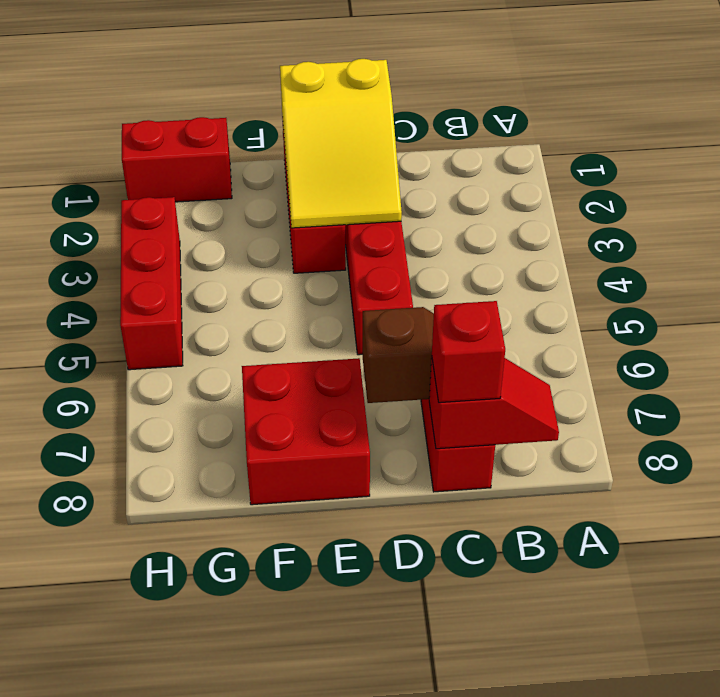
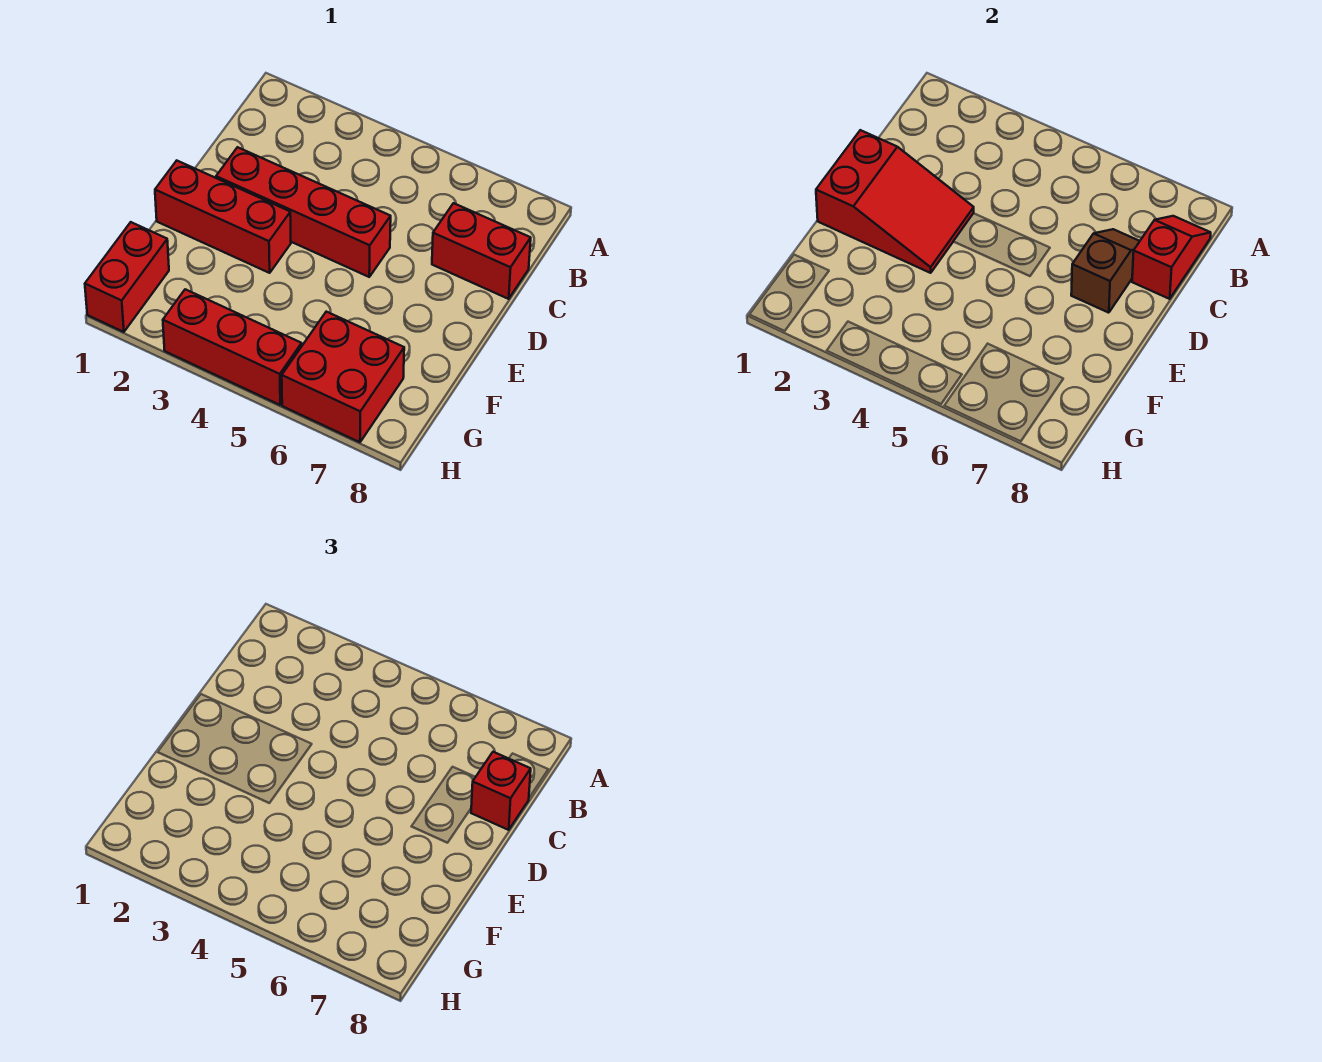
yellow slope D1:E3 level 2 top 1 -> red slope D1:E3 level 2 top 1
red brick E7:F8 level 1 -> red brick G6:H7 level 1

